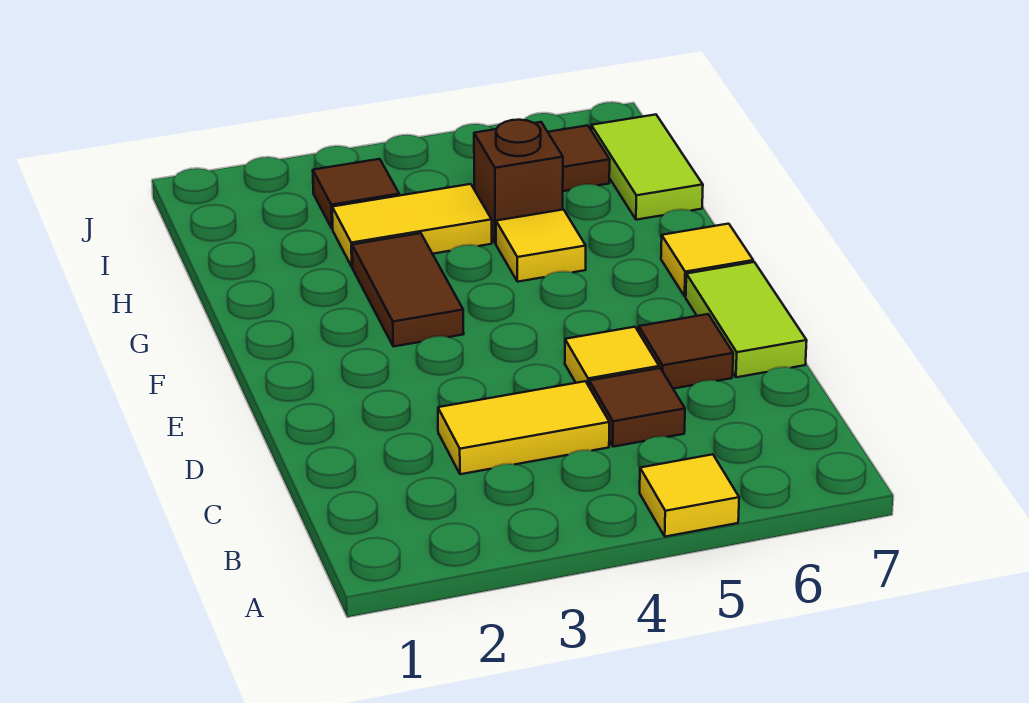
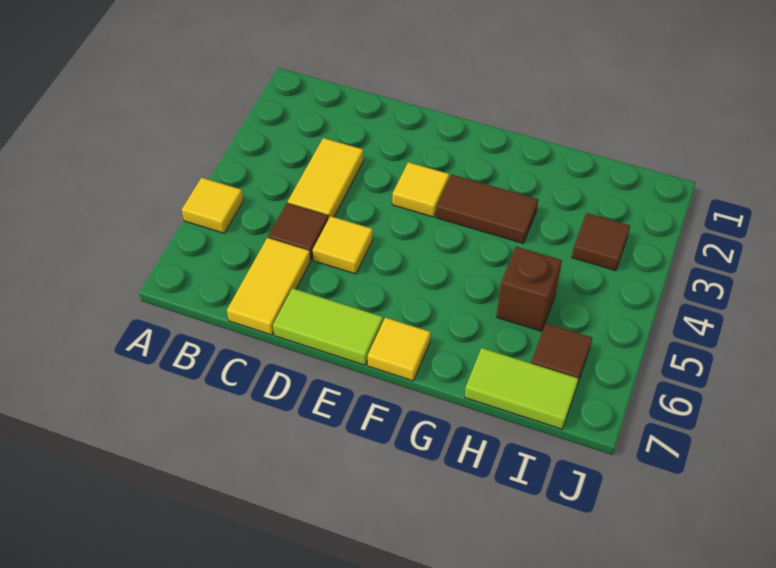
brown tile D6 level 1 -> none
yellow tile G5 level 1 -> yellow tile E3 level 1
yellow tile H3:H4 level 1 -> yellow tile C6:C7 level 1

